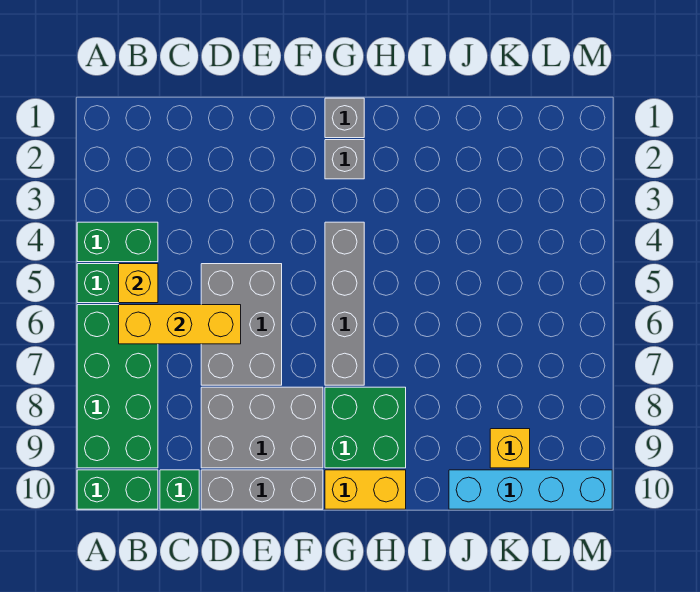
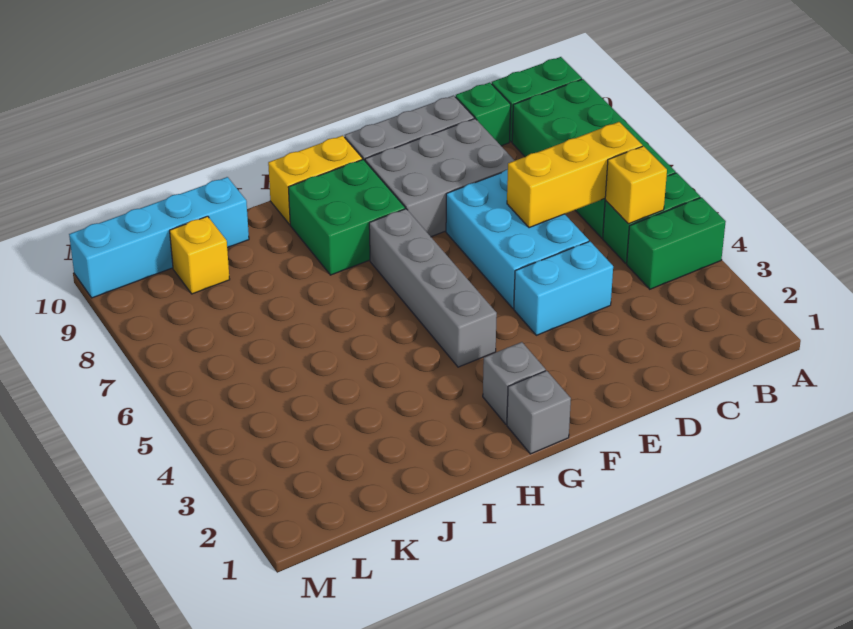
none -> cyan brick D4:E4 level 1
grey brick D5:E7 level 1 -> cyan brick D5:E7 level 1

